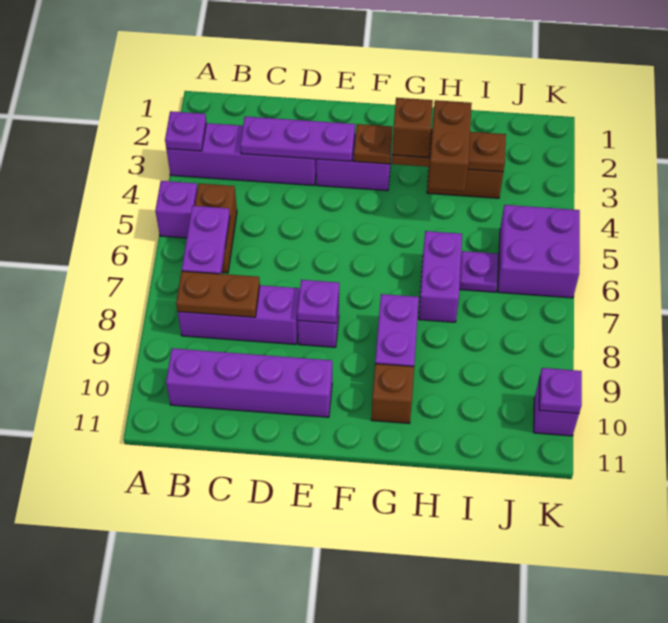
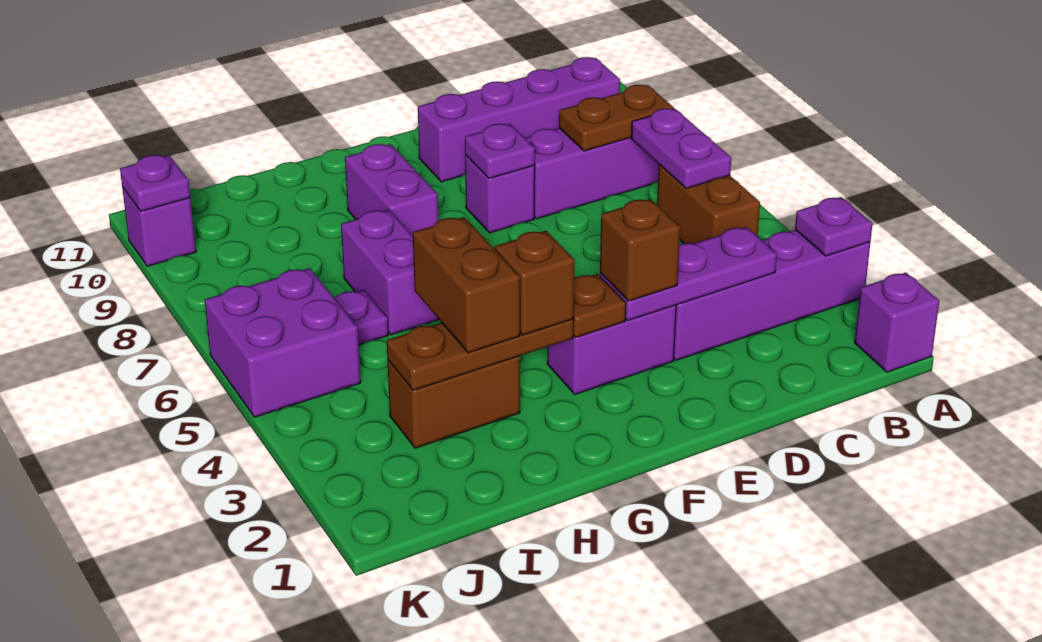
purple brick A5 level 1 -> purple brick A1 level 1
brown brick G10 level 1 -> brown brick E3 level 3

